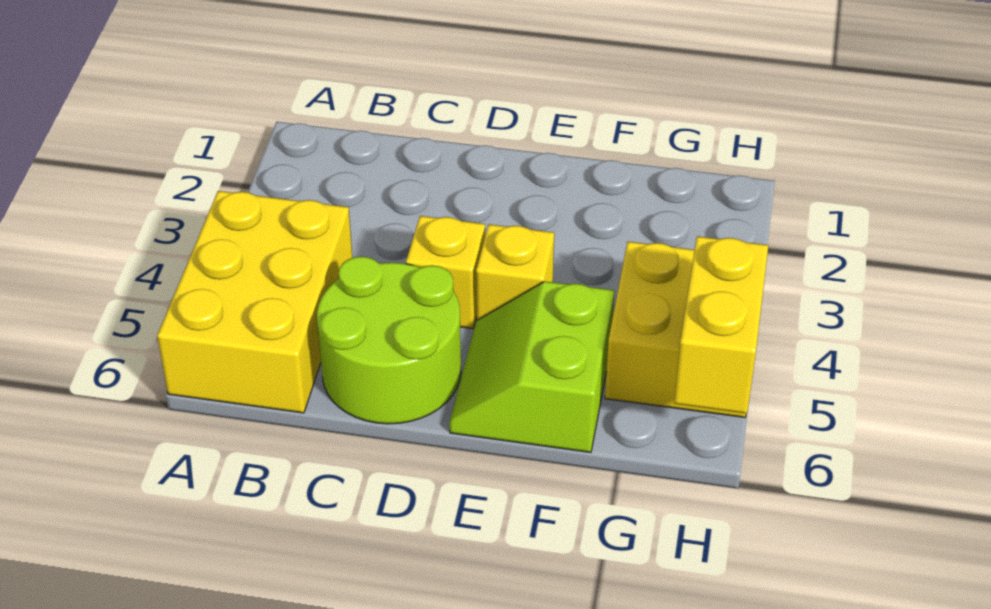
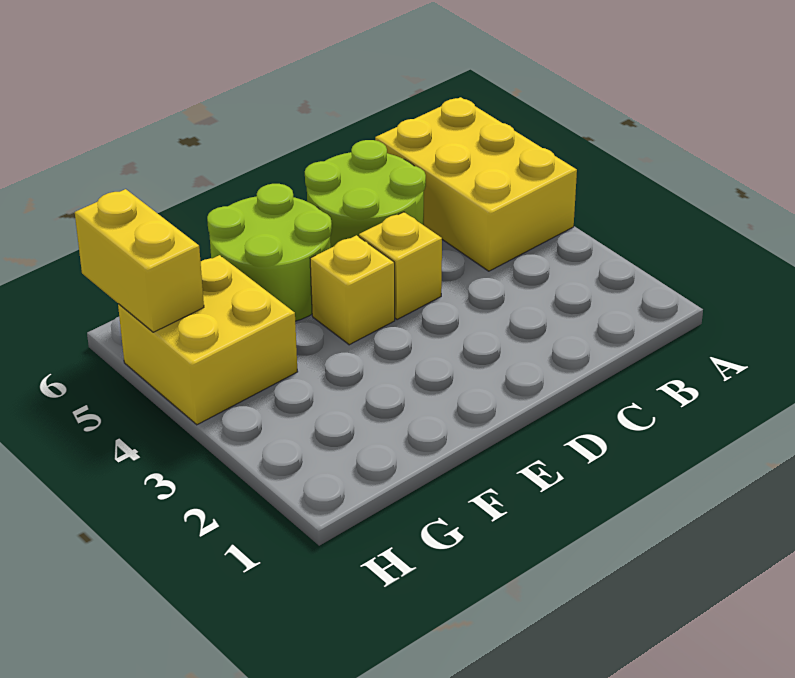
lime slope E5:F6 level 1 top F -> lime round brick E5:F6 level 1

